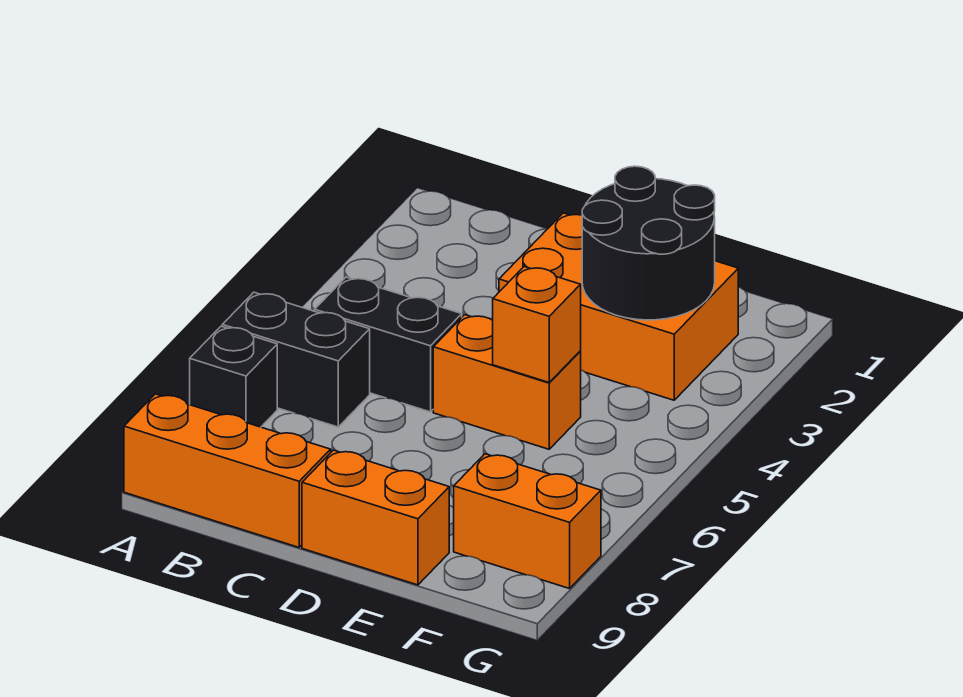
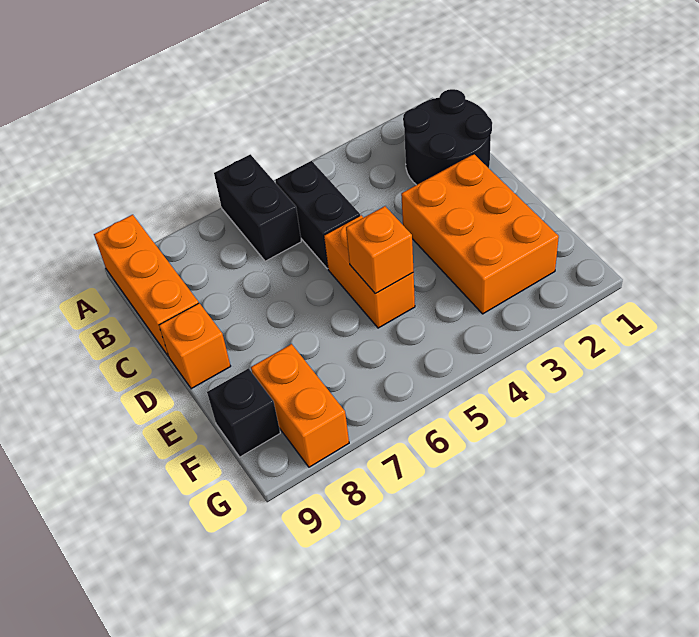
black brick A7 level 1 -> black brick F9 level 1
orange brick D9:E9 level 1 -> orange brick D9 level 1
black round brick E2:F3 level 2 -> black round brick B1:C2 level 1

